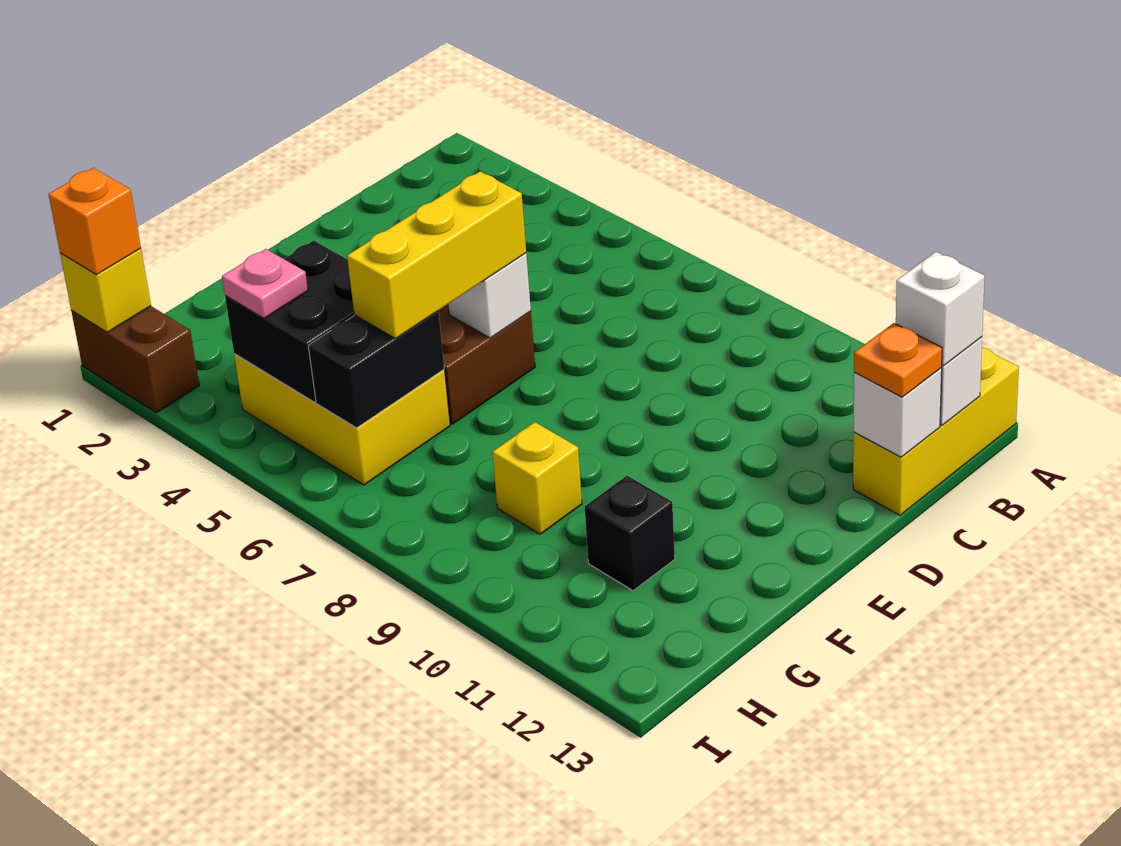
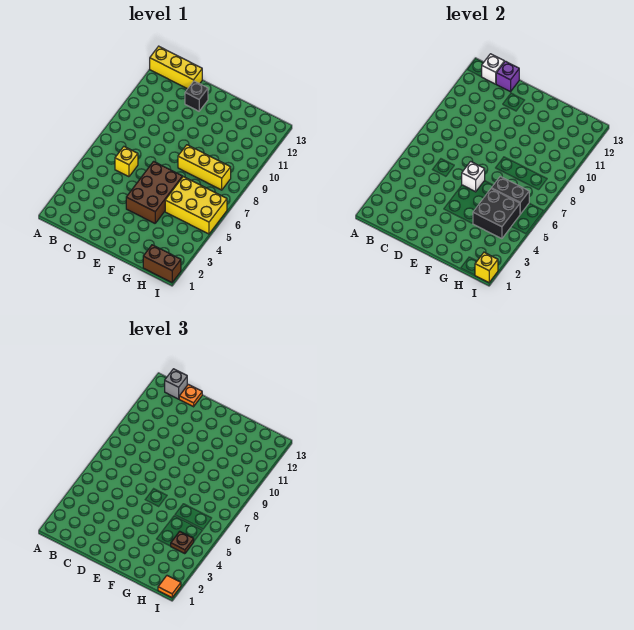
white brick B13 level 3 -> grey brick B13 level 3
white brick C13 level 2 -> purple brick C13 level 2
yellow brick E6:G6 level 3 -> yellow brick F8:H8 level 1
yellow brick G4:H6 level 1 -> yellow brick G5:I6 level 1
yellow brick G9 level 1 -> yellow brick C6 level 1
black brick G11 level 1 -> black brick D12 level 1
pink plate H4 level 3 -> brown plate H4 level 3
brown brick I1:I2 level 1 -> brown brick H1:I1 level 1
orange brick I1 level 3 -> orange tile I1 level 3

